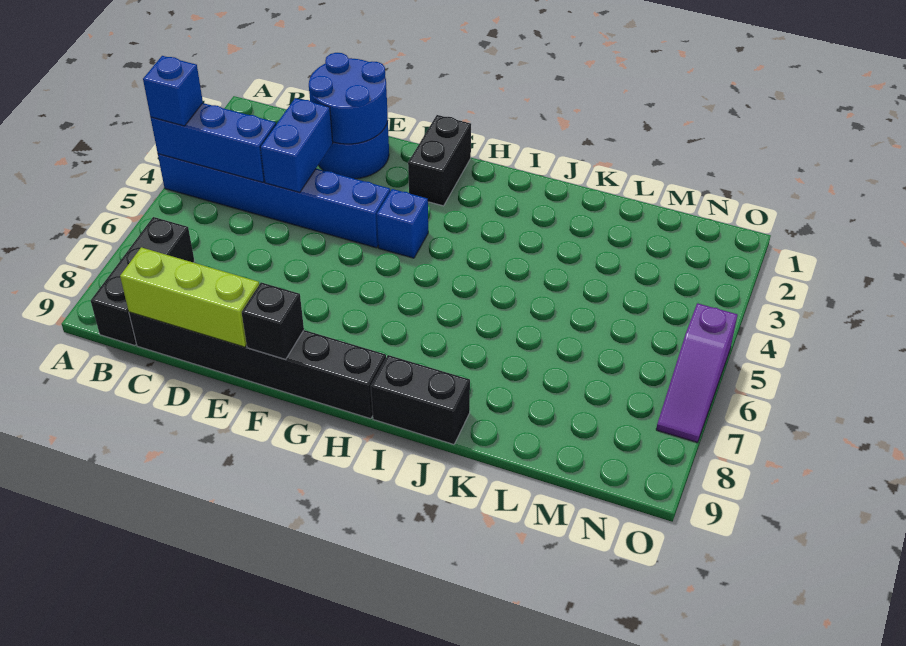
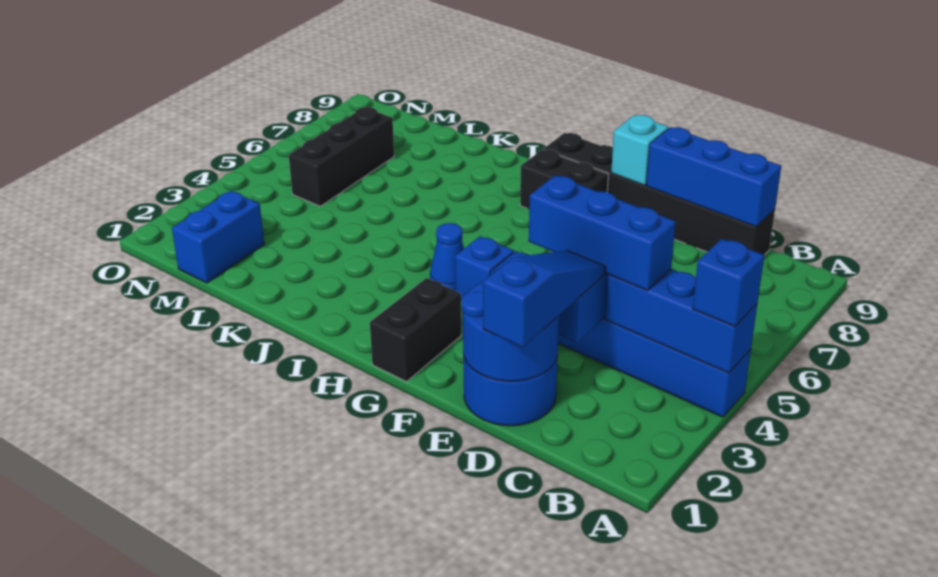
black brick B7:B9 level 1 -> black brick M5:M7 level 1
none -> blue brick C4:E4 level 3
lime brick C9:E9 level 2 -> blue brick C9:E9 level 2
none -> blue slope D1:D3 level 3 top 1
black brick F9 level 2 -> cyan brick F9 level 2
none -> blue cone H4 level 1
black brick I9:J9 level 1 -> black brick G8:H8 level 1
none -> blue brick M1:M2 level 1
purple slope O5:O7 level 1 top 5 -> none

